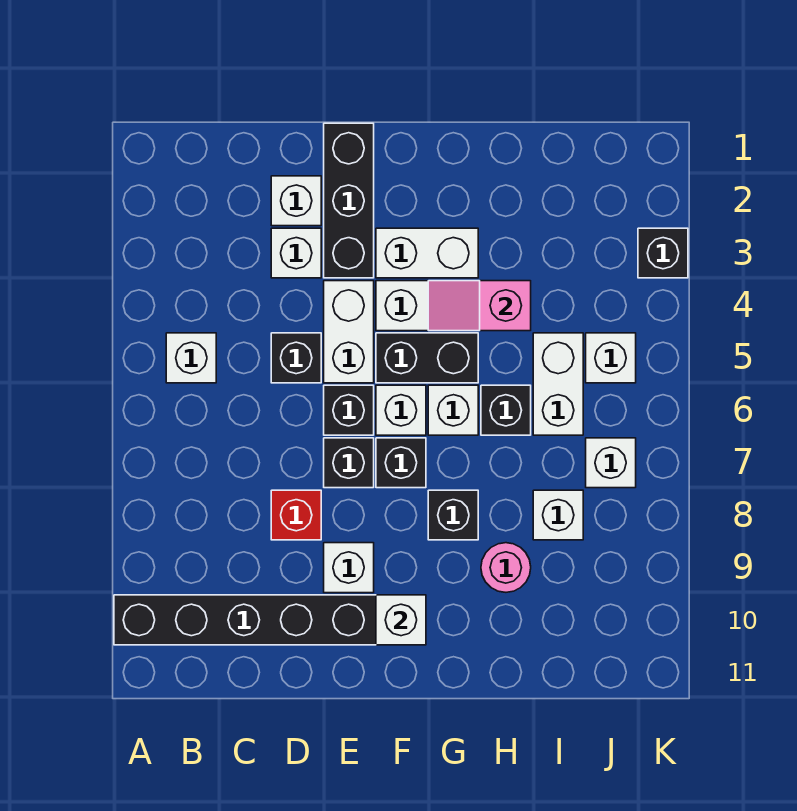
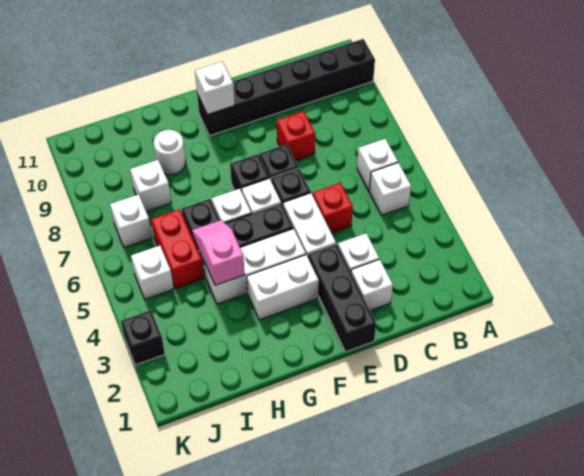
black brick D5 level 1 -> red brick D5 level 1
white brick E9 level 1 -> white brick B6 level 1
pink slope G4:H4 level 2 top H -> pink slope H4:H5 level 2 top 4
black brick G8 level 1 -> none
pink round brick H9 level 1 -> white round brick H9 level 1
white brick I5:I6 level 1 -> red brick I5:I6 level 1

